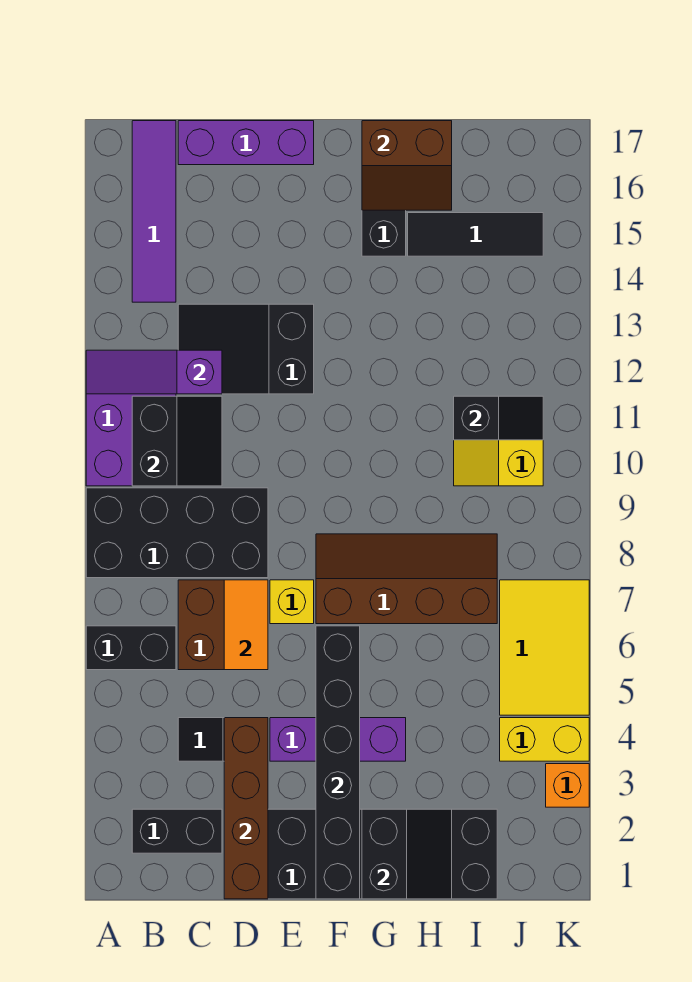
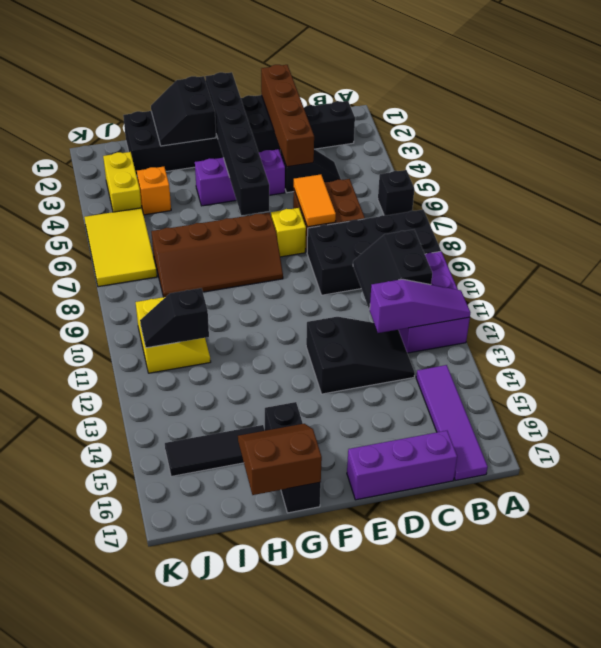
black brick A6:B6 level 1 -> black brick A6 level 1
yellow brick J4:K4 level 1 -> yellow brick J3:J4 level 1
orange brick K3 level 1 -> orange brick I4 level 1

